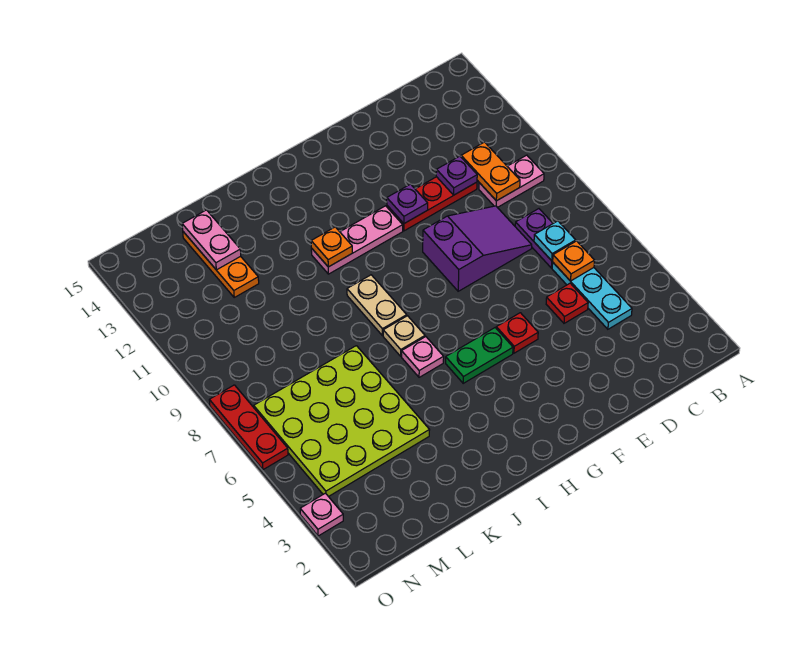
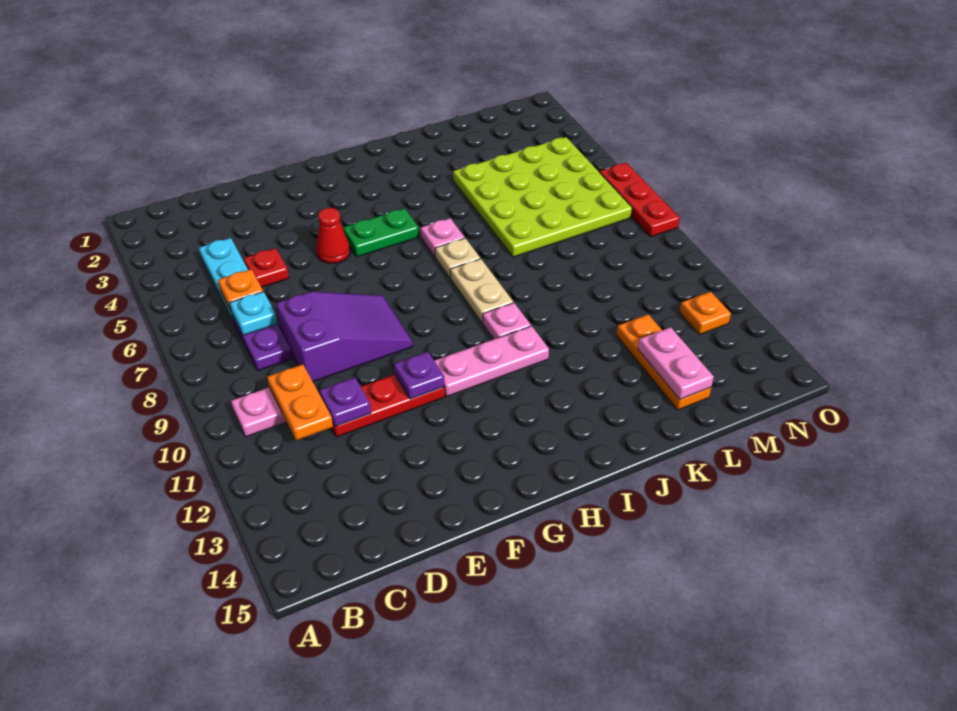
purple slope D8:F9 level 1 top F -> purple slope D8:F9 level 1 top D
red plate F5 level 1 -> red cone F5 level 1
orange plate I11 level 2 -> orange plate N12 level 1
pink plate O3 level 1 -> pink plate I10 level 1

